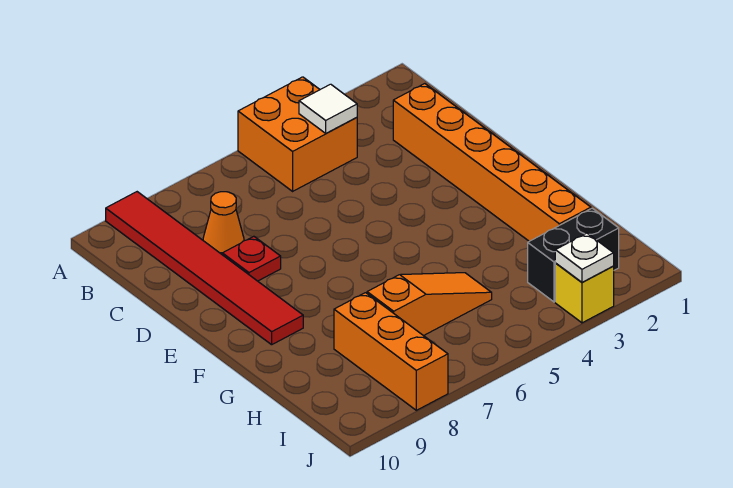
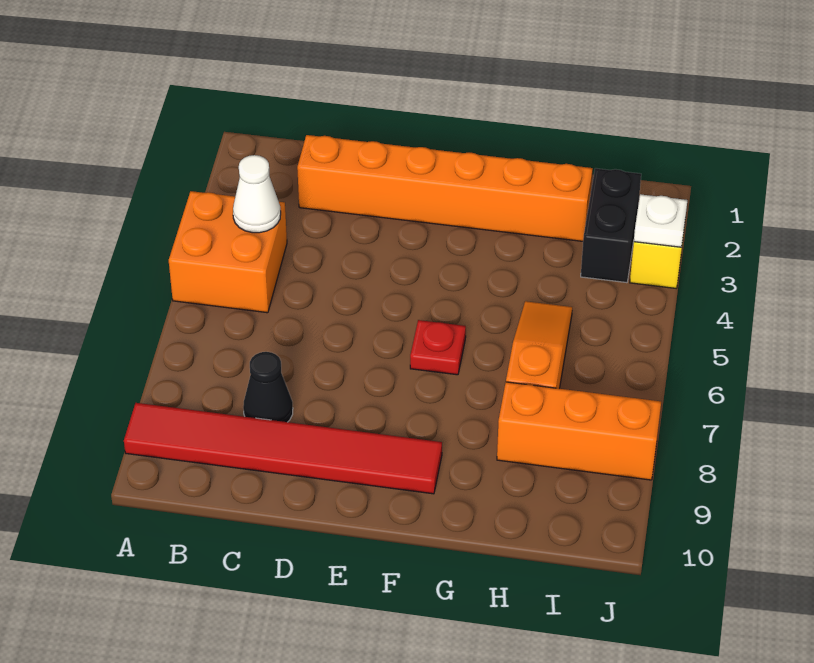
white tile B4 level 2 -> white cone B4 level 2
orange cone C8 level 1 -> black cone C8 level 1
red plate D8 level 1 -> red plate F6 level 1

